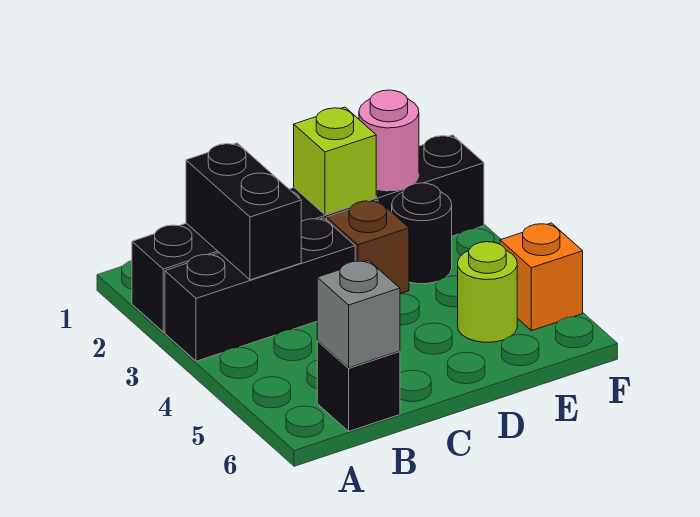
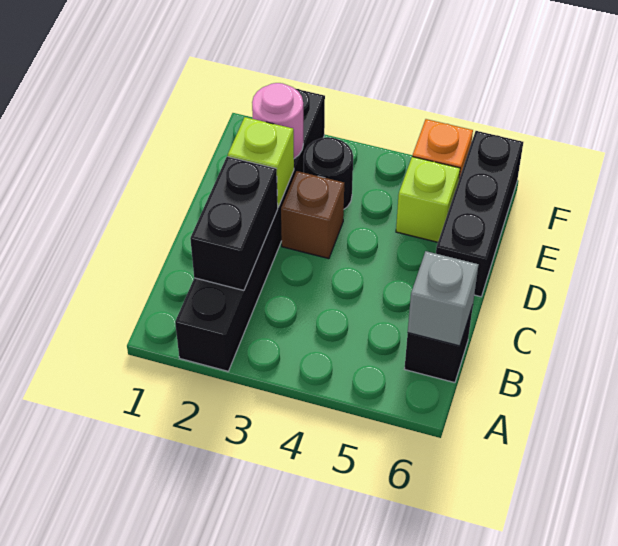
black brick A3:C3 level 1 -> black brick D6:F6 level 1
black brick B2:B3 level 2 -> black brick B2:C2 level 2
lime round brick E5 level 1 -> lime brick E5 level 1

